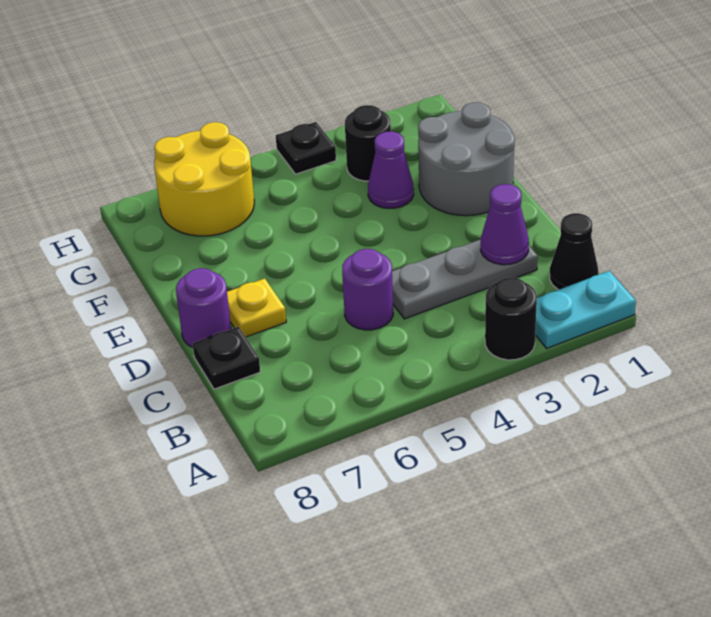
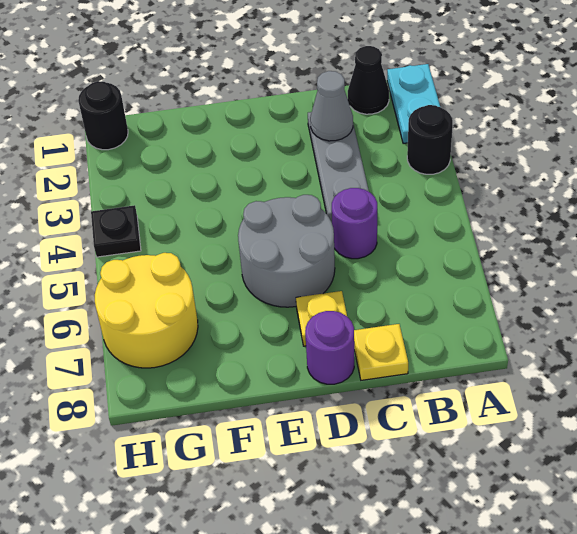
purple cone C2 level 2 -> grey cone C2 level 2
black plate C8 level 1 -> yellow plate C8 level 1
grey round brick E1:F2 level 1 -> grey round brick D5:E6 level 1
purple cone F3 level 1 -> none
black round brick G3 level 1 -> black round brick H1 level 1

